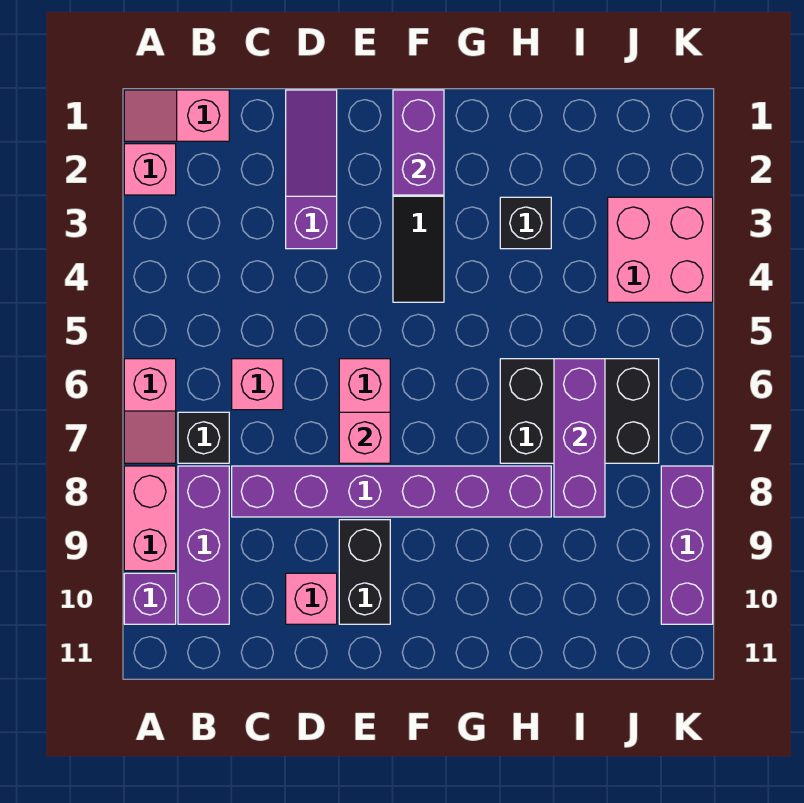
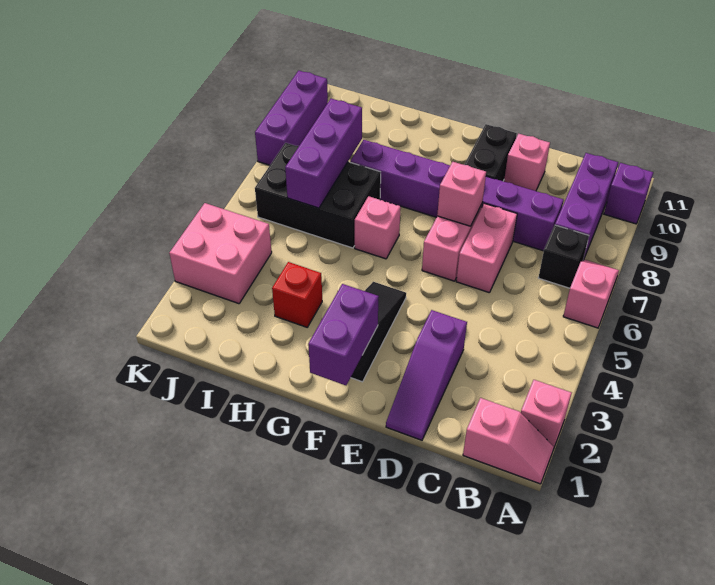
pink brick A8:A9 level 1 -> pink brick D6:D7 level 1
pink brick C6 level 1 -> pink brick G6 level 1
black brick H3 level 1 -> red brick H3 level 1

